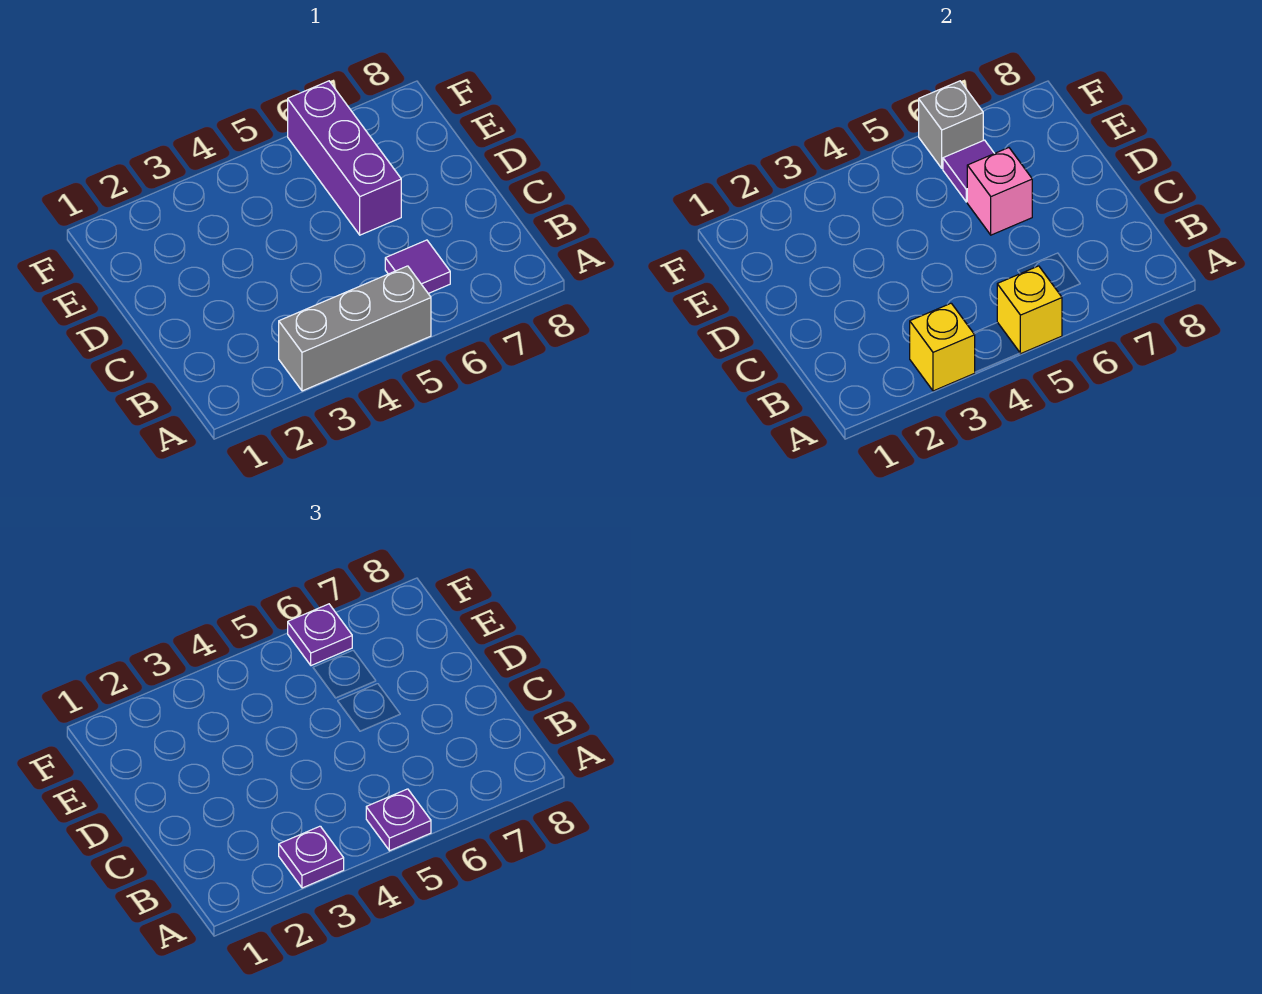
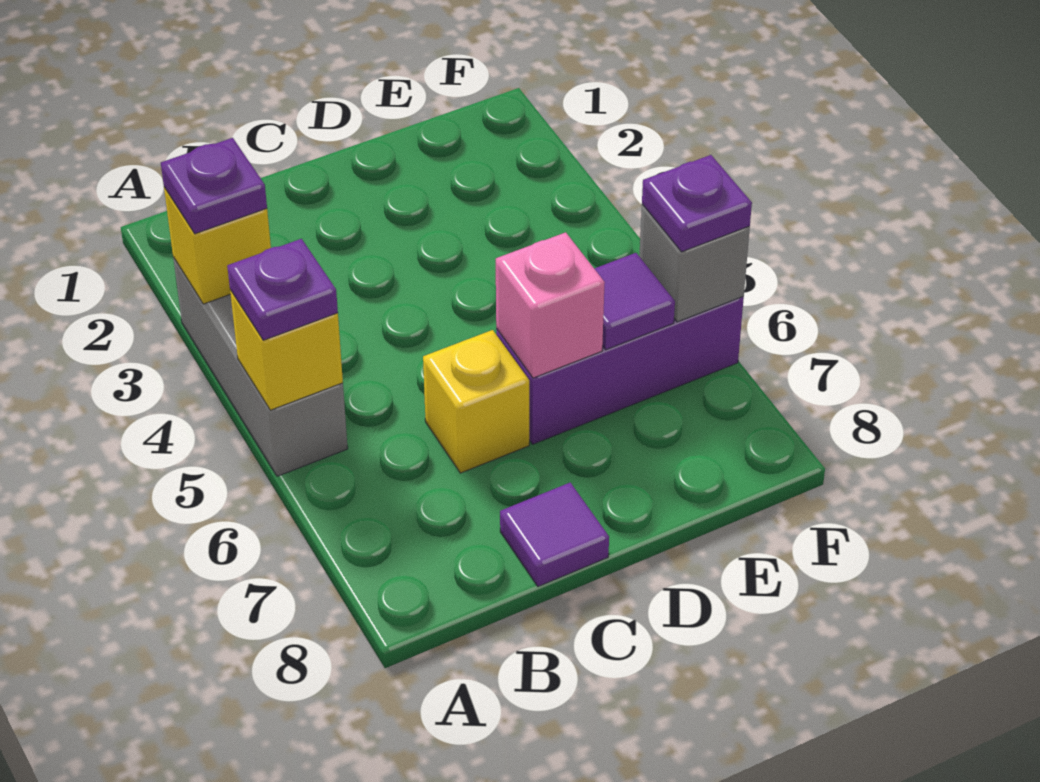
purple tile B6 level 1 -> purple tile C8 level 1
none -> yellow brick C6 level 1

